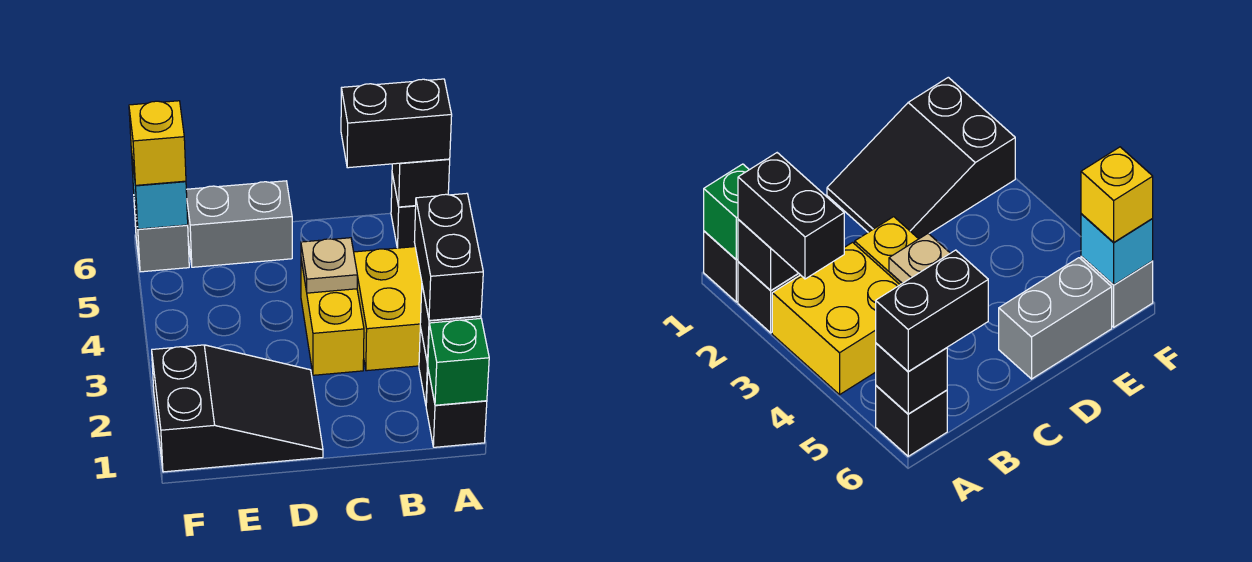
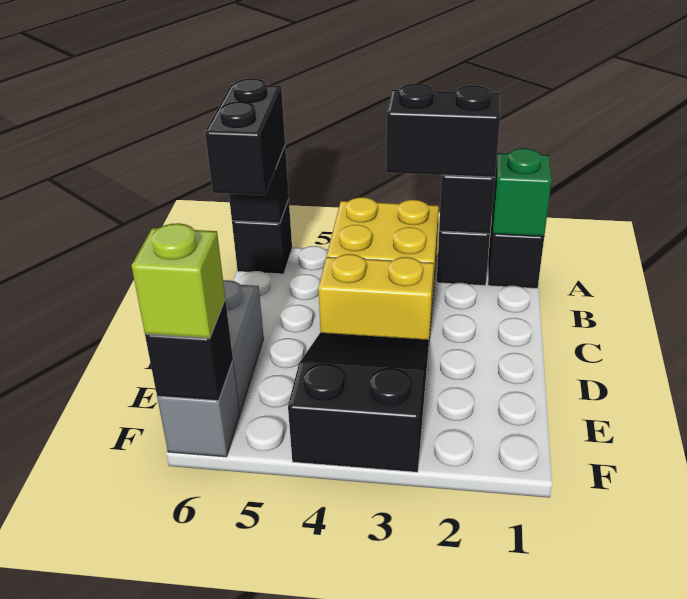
tan plate C4 level 2 -> none
black slope D1:F2 level 1 top F -> black slope D3:F4 level 1 top F
cyan brick F6 level 2 -> black brick F6 level 2
yellow brick F6 level 3 -> lime brick F6 level 3

